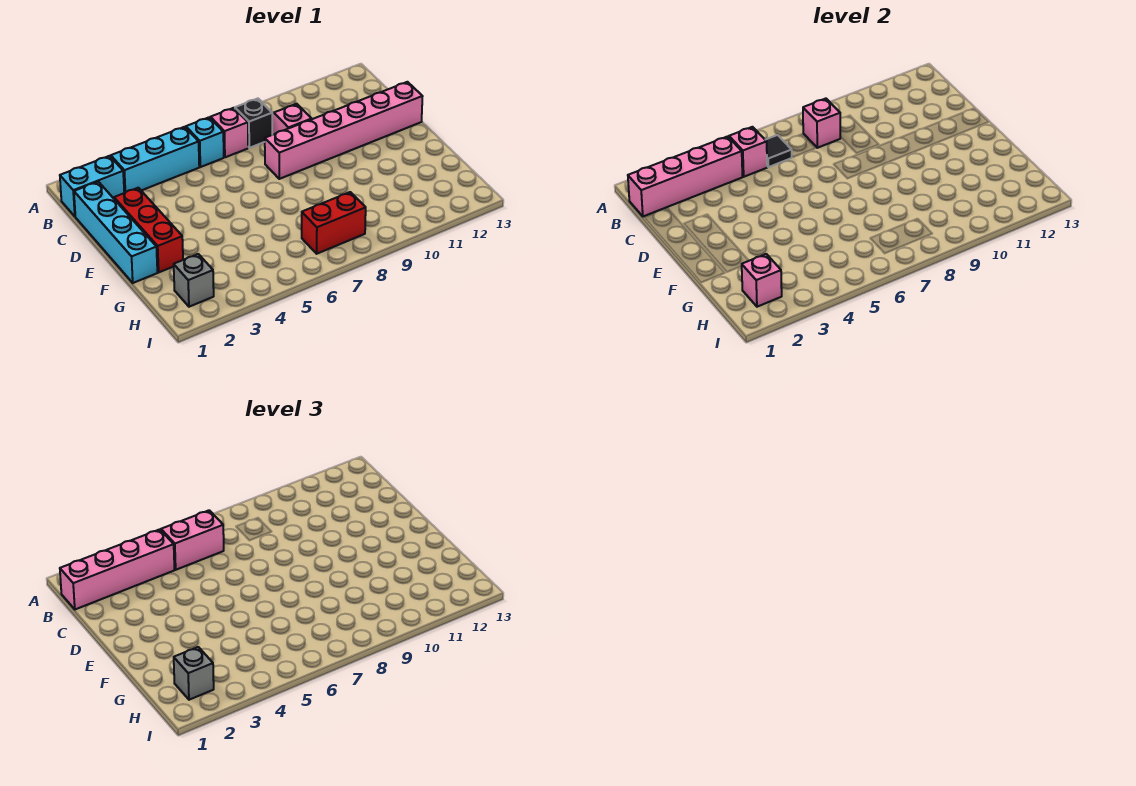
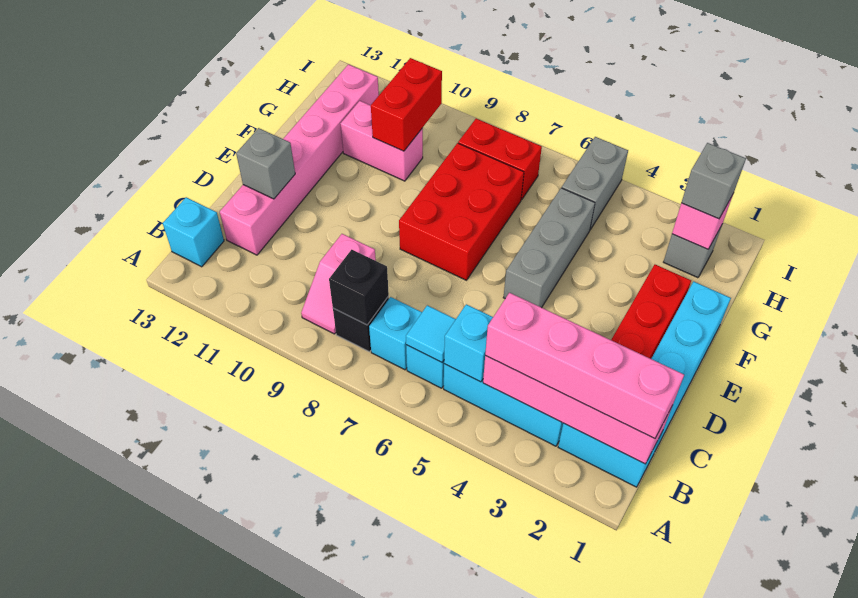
pink brick B5 level 2 -> cyan brick B5 level 2
pink brick B5:B6 level 3 -> pink brick G10:G11 level 1
black tile B6 level 2 -> cyan tile B6 level 2
pink brick B7 level 1 -> cyan brick B7 level 1
pink brick B8 level 2 -> black brick B8 level 2
none -> cyan brick B13 level 1
pink brick D8:D13 level 1 -> pink brick C12:H12 level 1
none -> grey brick D12 level 2
none -> grey brick E5:G5 level 1
none -> red brick E7:G8 level 1
none -> red brick G10:H10 level 2
none -> grey brick H5:I5 level 1

